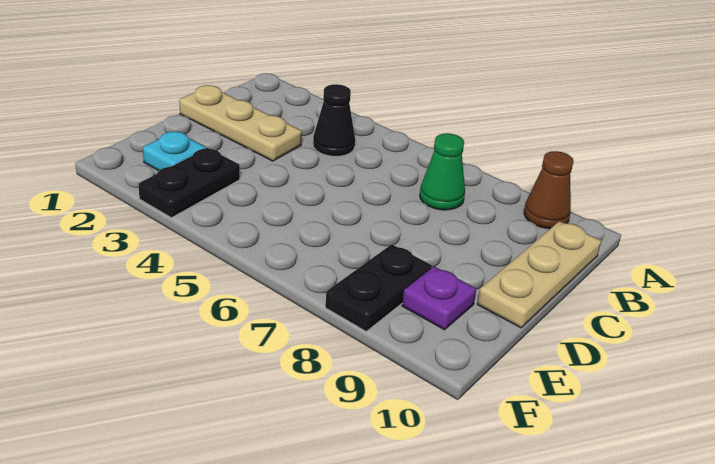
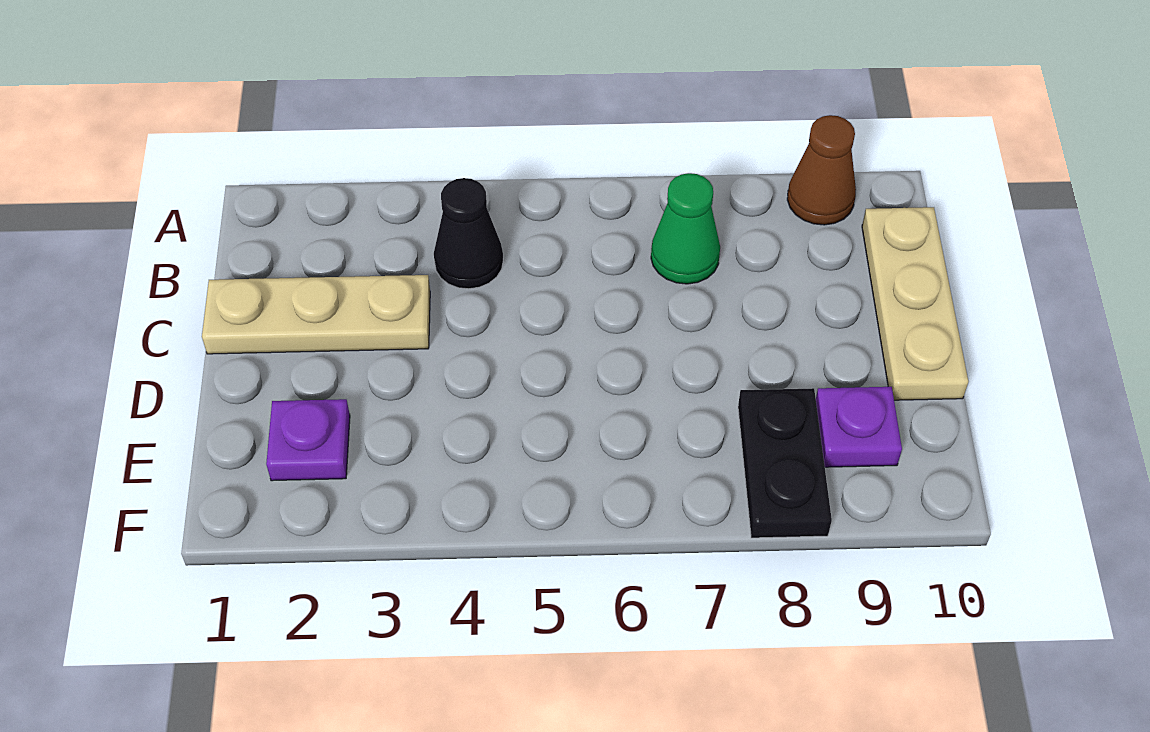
cyan plate E2 level 1 -> purple plate E2 level 1
black plate E3:F3 level 1 -> none

